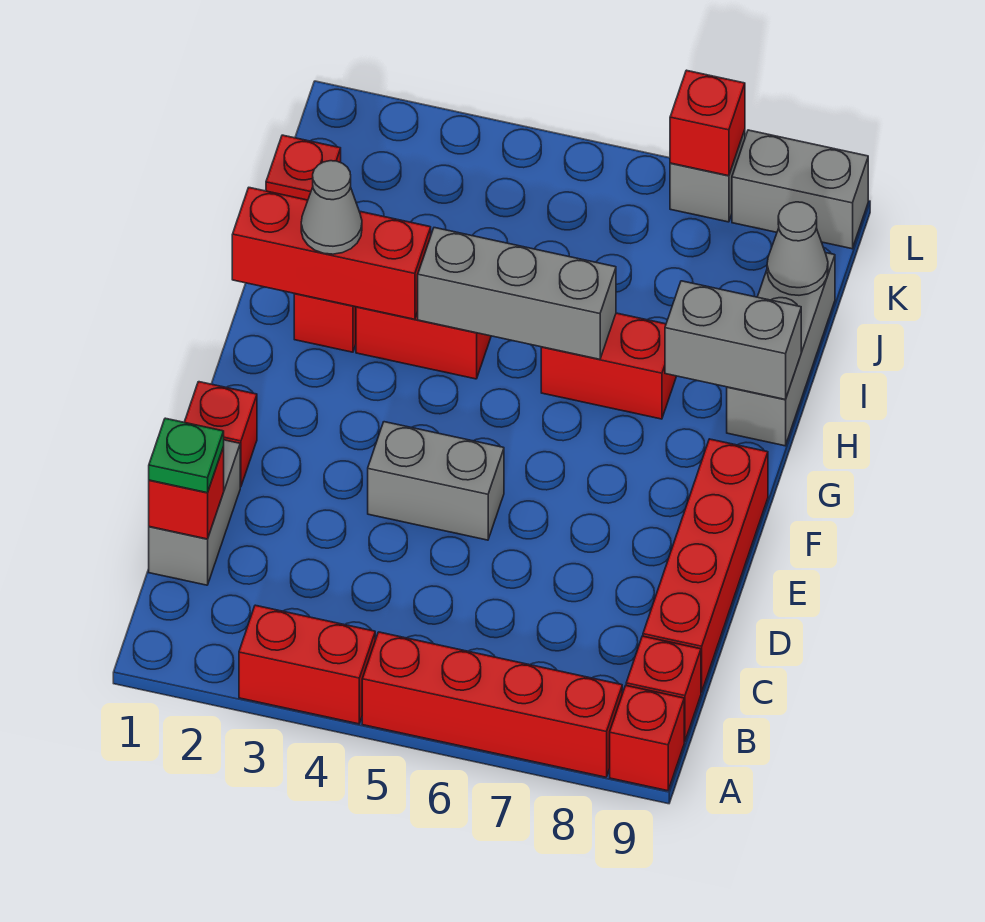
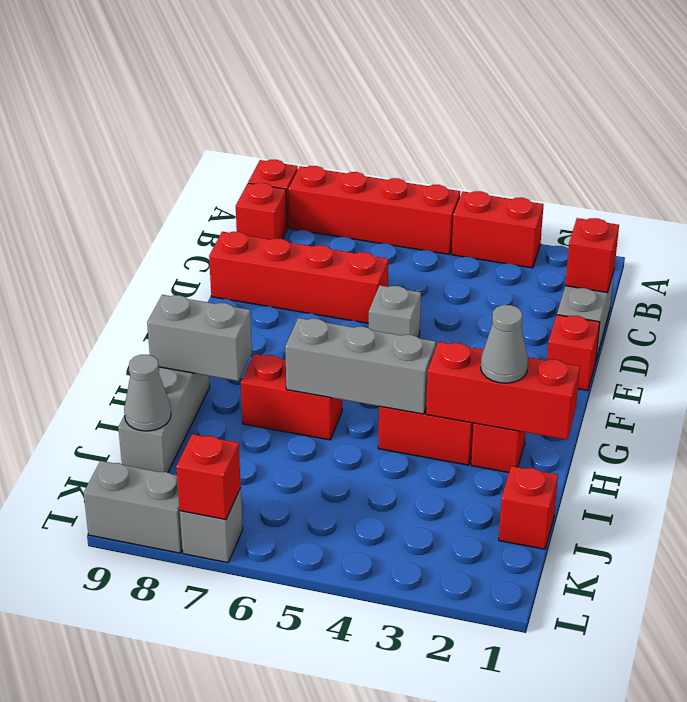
green plate C1 level 3 -> none
red brick C9:F9 level 1 -> red brick D6:D9 level 1
grey brick E4:E5 level 1 -> grey brick E5 level 1

